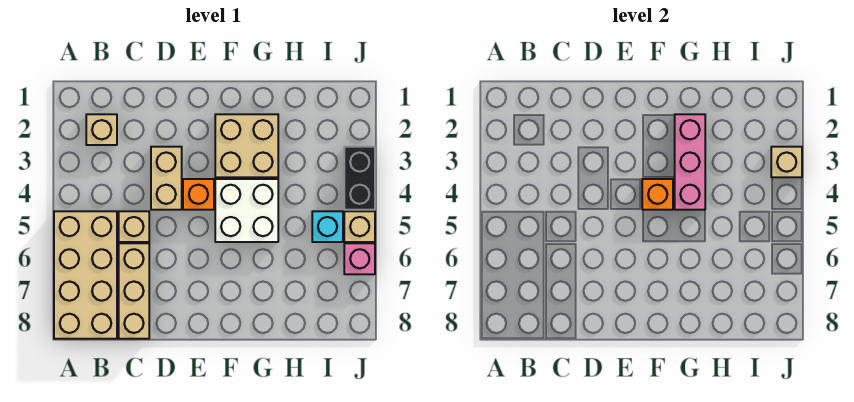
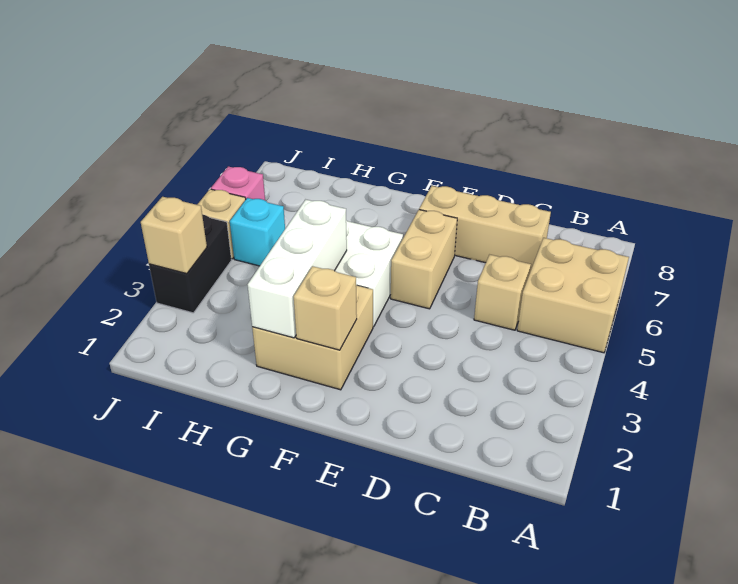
tan brick A5:B8 level 1 -> tan brick A5:B6 level 1
tan brick B2 level 1 -> tan brick F2 level 2
tan brick C6:C8 level 1 -> tan brick C7:E7 level 1
tan brick D3:D4 level 1 -> tan brick E5:E6 level 1
orange brick E4 level 1 -> none
orange brick F4 level 2 -> none
pink brick G2:G4 level 2 -> white brick G2:G4 level 2

